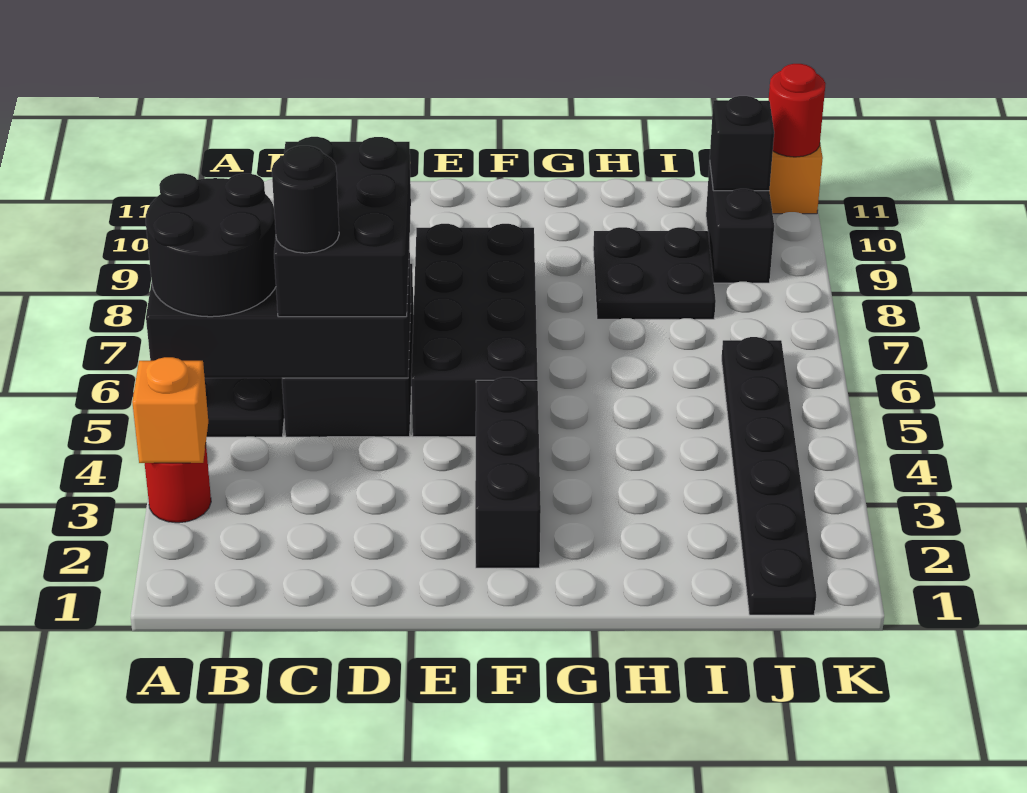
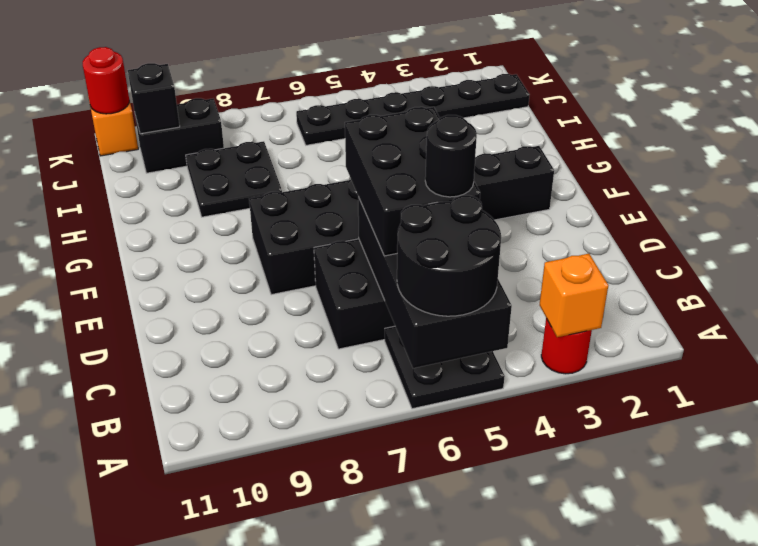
black brick C5:D7 level 3 -> black brick C5:E6 level 3

